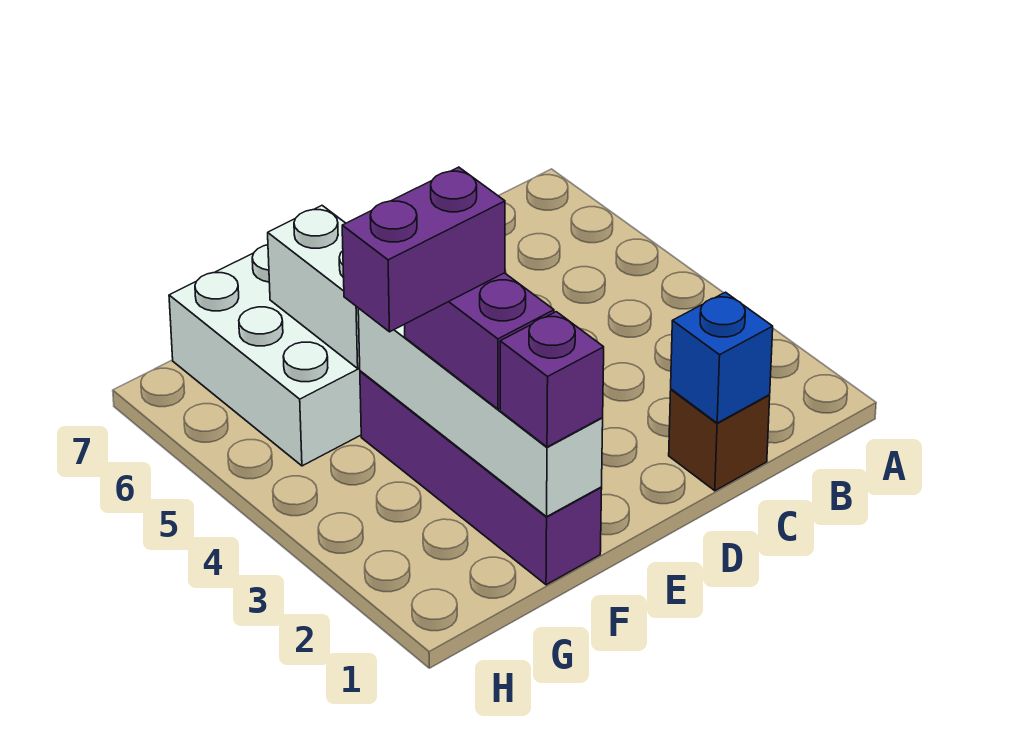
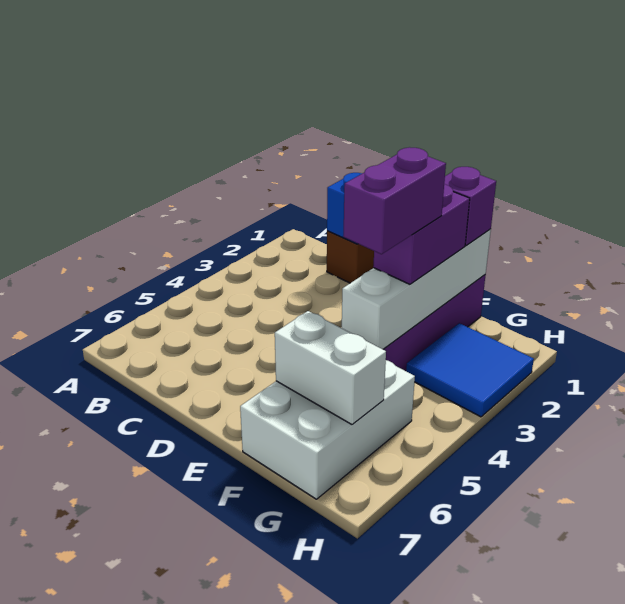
purple brick F3:G3 level 4 -> purple brick F3:F4 level 4
white brick F5:F6 level 2 -> white brick F6:G6 level 2
none -> blue tile G2:H3 level 1

